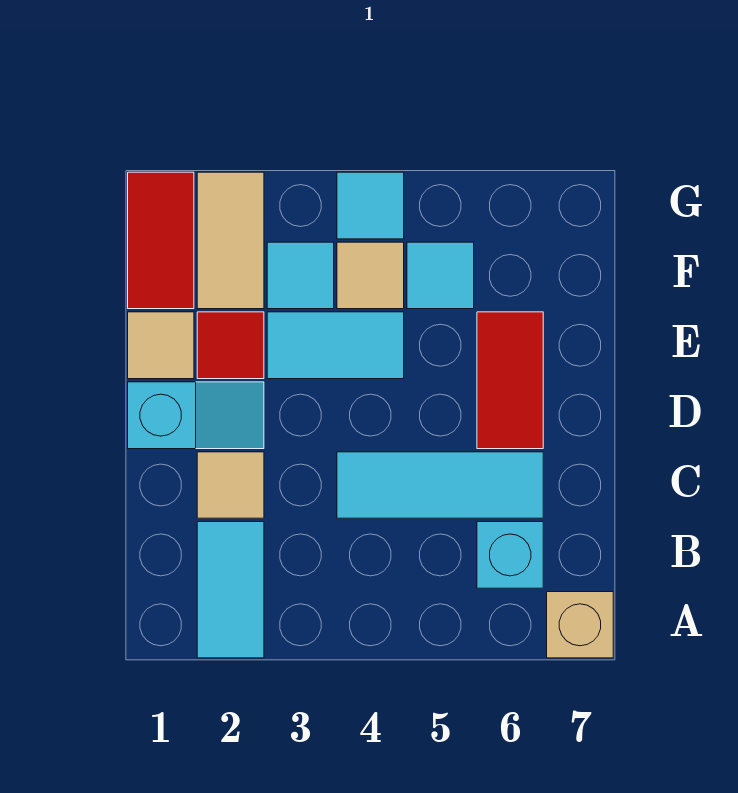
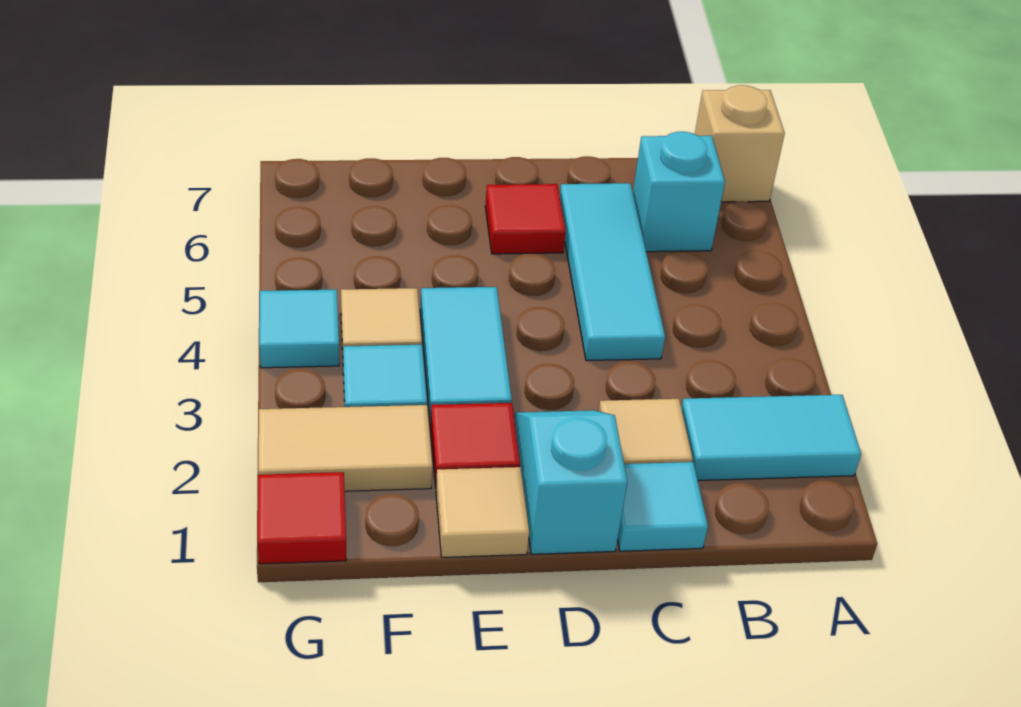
red tile D6:E6 level 1 -> red tile D6 level 1
red tile F1:G1 level 1 -> red tile G1 level 1
cyan tile F5 level 1 -> cyan tile C1 level 1

